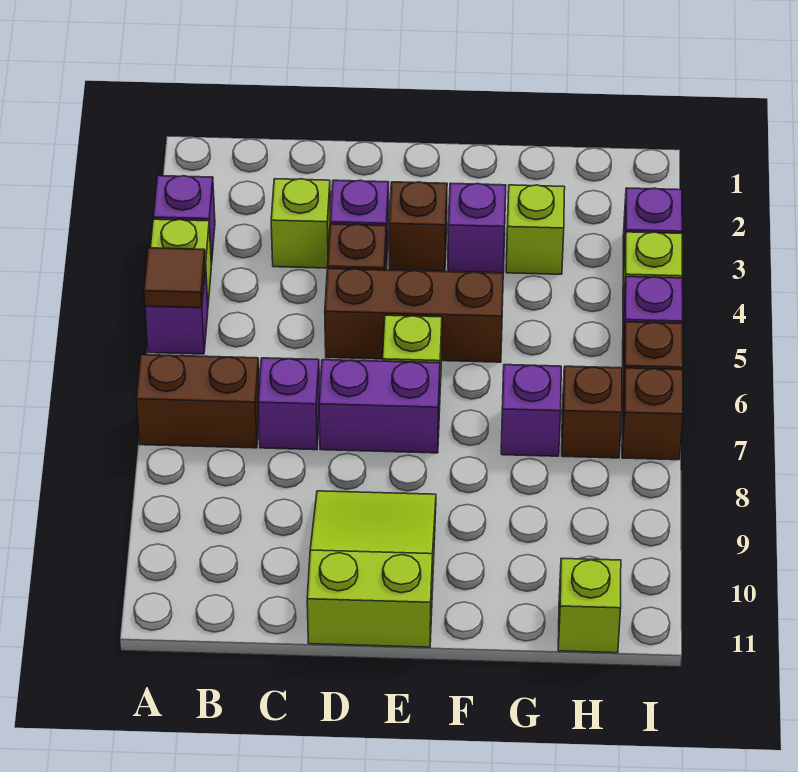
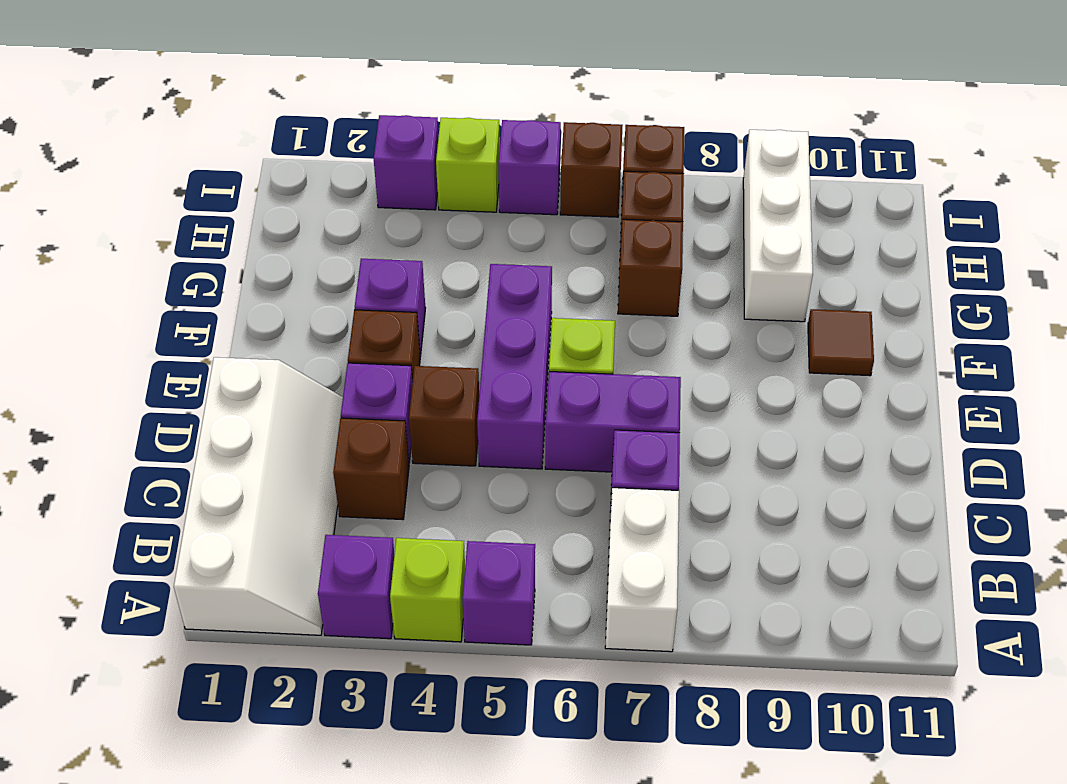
none -> white slope A1:D2 level 1 top 1
brown tile A5 level 2 -> brown tile F10 level 1
brown brick A7:B7 level 1 -> white brick A7:B7 level 1
lime brick C3 level 1 -> brown brick C3 level 1
brown brick D5:F5 level 1 -> purple brick D5:F5 level 1
purple brick D7:E7 level 1 -> purple brick D6:D7 level 1
lime slope D9:E11 level 1 top 11 -> none
lime brick G3 level 1 -> none
purple brick G7 level 1 -> brown brick G7 level 1
none -> white brick G9:I9 level 1
lime brick H11 level 1 -> none

